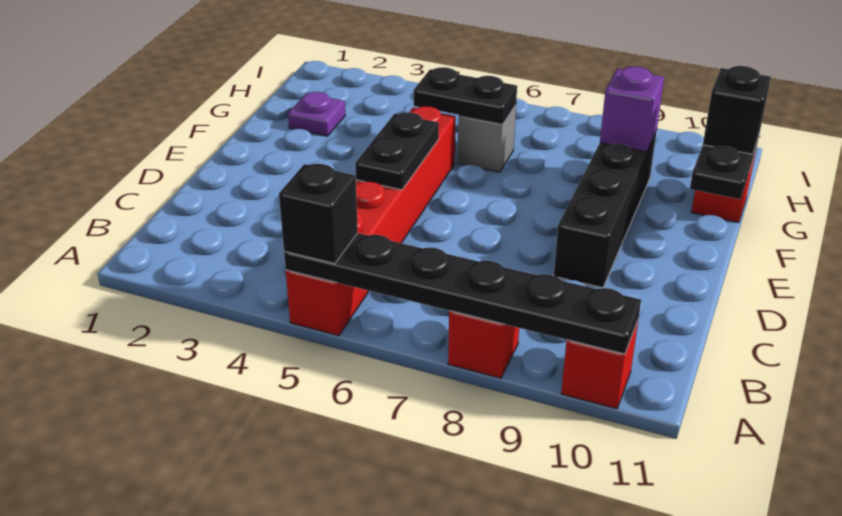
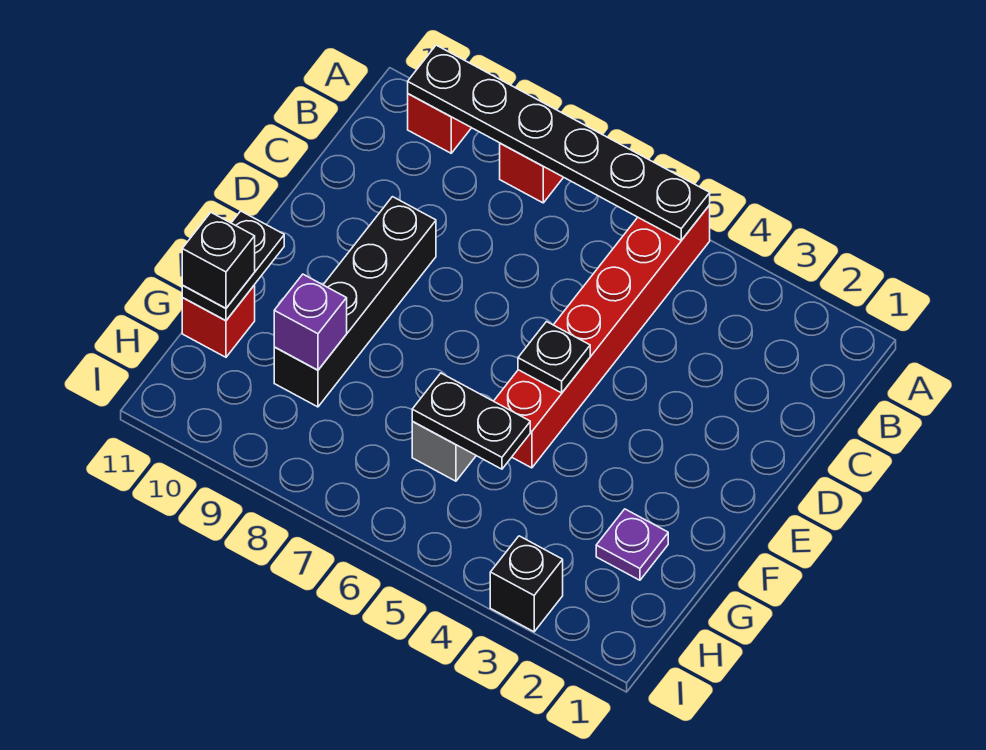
black brick A5 level 3 -> black brick I3 level 1
black plate D5:E5 level 2 -> black plate E5 level 2

